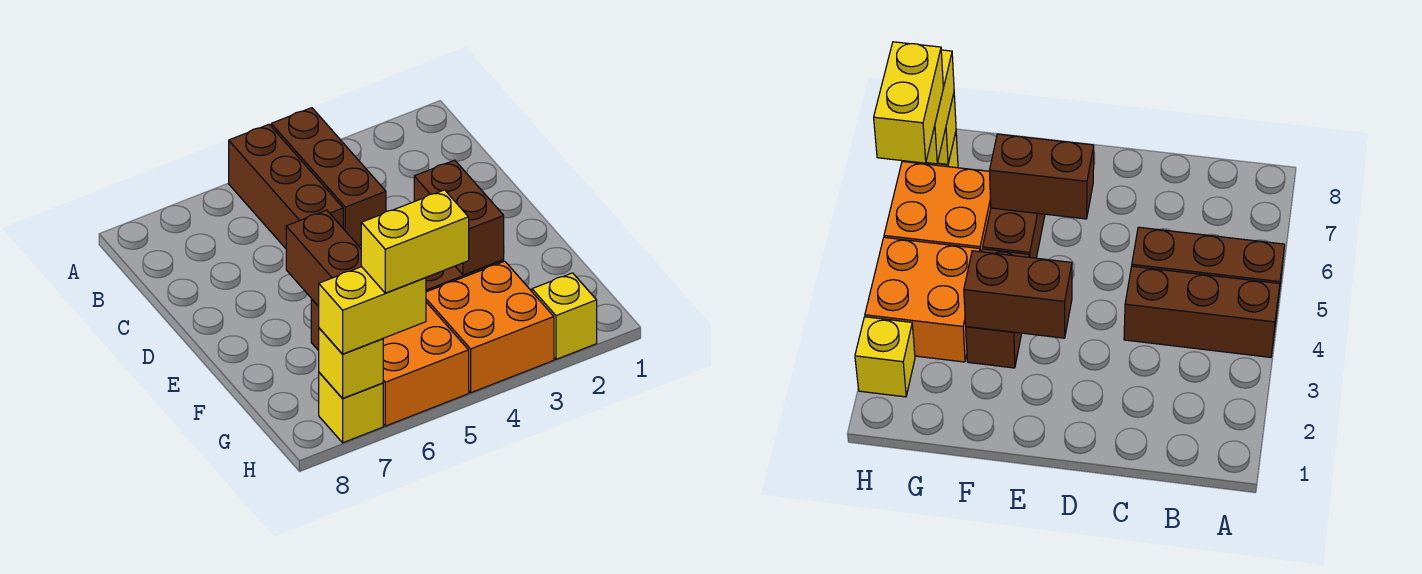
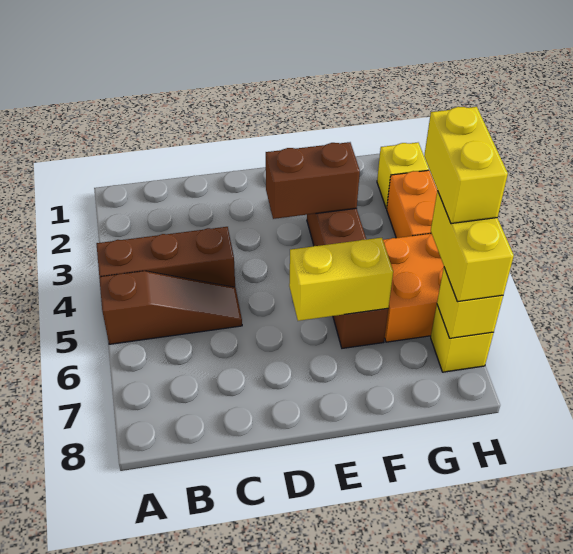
brown brick A5:C5 level 1 -> brown slope A5:C5 level 1 top A
brown brick E6:F6 level 2 -> yellow brick E6:F6 level 2
orange brick G3:H4 level 1 -> orange brick H3:H4 level 1

